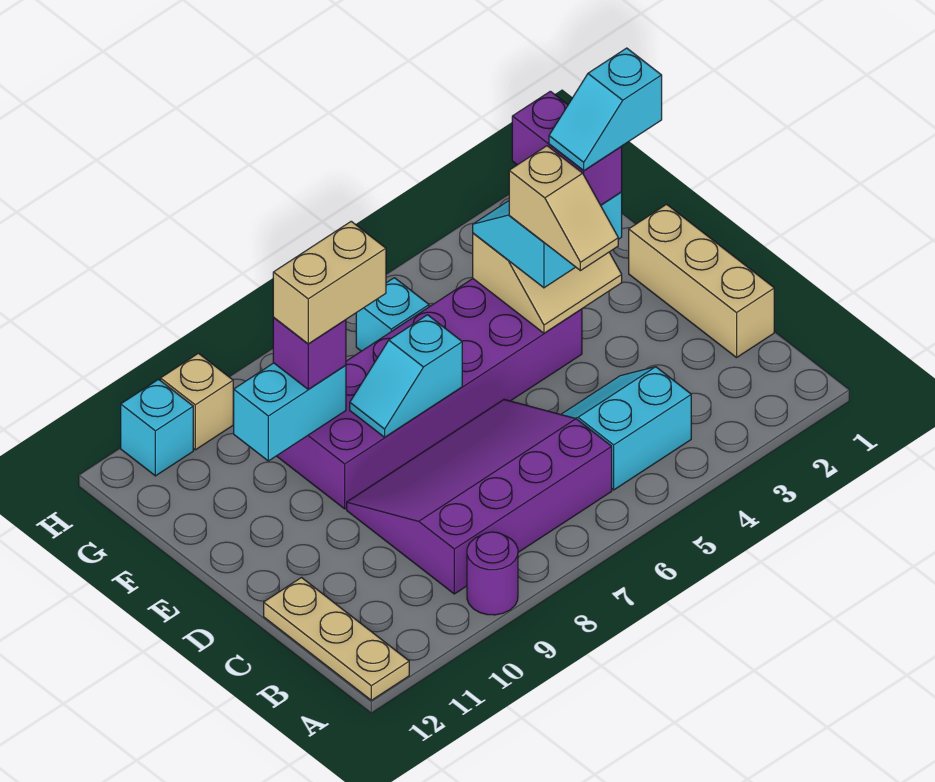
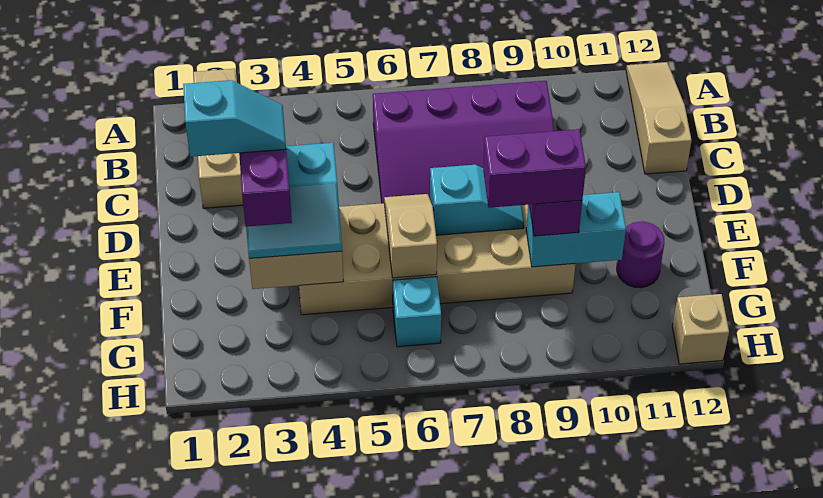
purple round brick A9 level 1 -> purple round brick F11 level 1
tan plate A12:C12 level 1 -> tan slope A12:C12 level 1 top C
cyan slope B4:C5 level 1 top B -> none
tan brick C1:E1 level 1 -> tan brick A2:C2 level 1
tan slope D4:E4 level 4 top E -> tan slope E6:F6 level 2 top F
purple brick E4:F9 level 1 -> tan brick E4:F9 level 1
tan brick F8:F9 level 4 -> purple brick F8:F9 level 4
tan brick H10 level 1 -> tan brick H12 level 1
cyan brick H11 level 1 -> none

